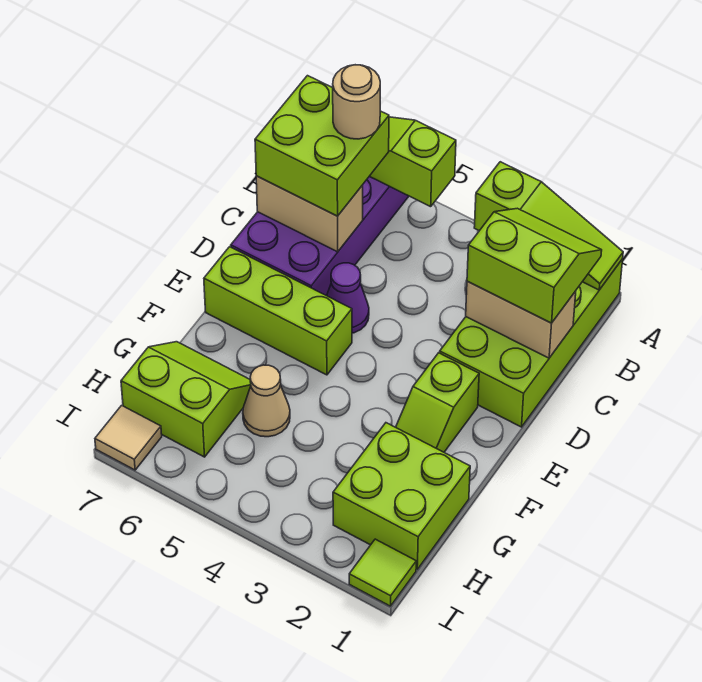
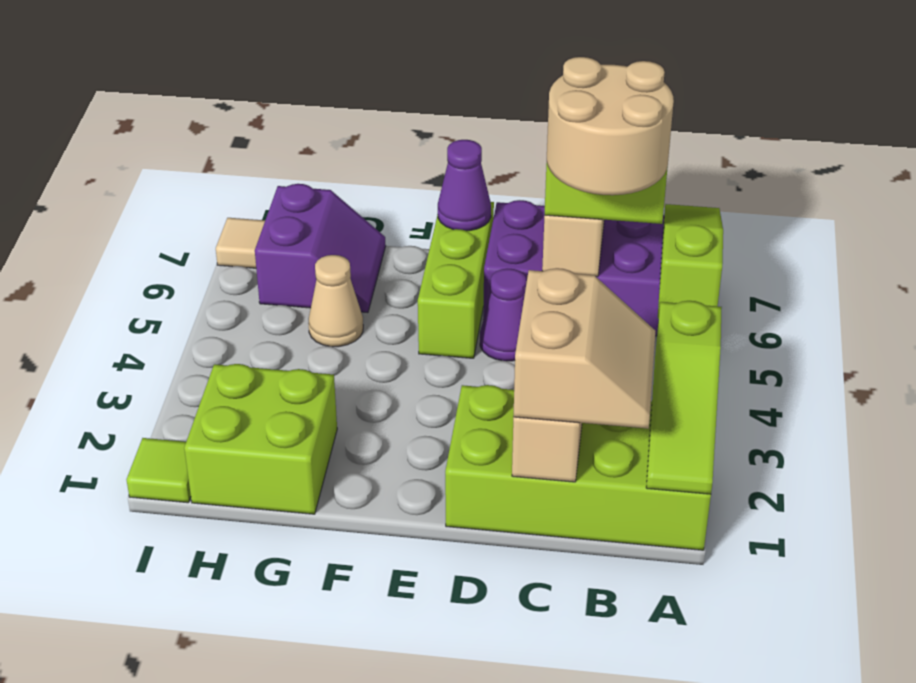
lime slope B1:C2 level 3 top C -> tan slope B1:C2 level 3 top C
tan round brick B6 level 4 -> tan round brick B5:C6 level 4
lime slope E2:F2 level 1 top E -> none
none -> purple cone E7 level 2
lime slope G6:H7 level 1 top H -> purple slope G6:H7 level 1 top H

